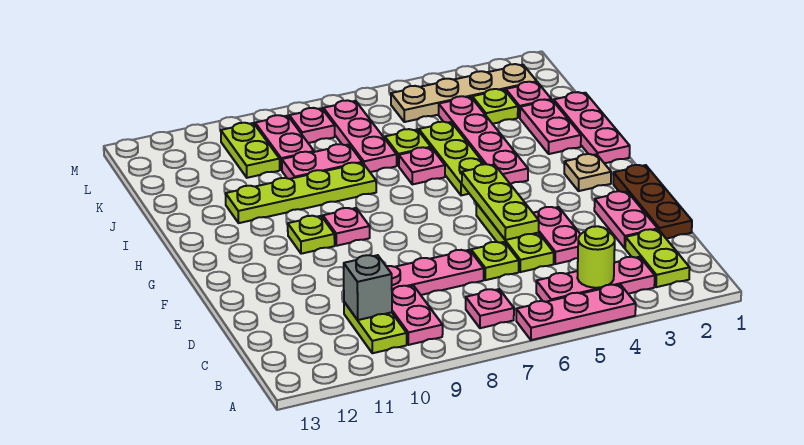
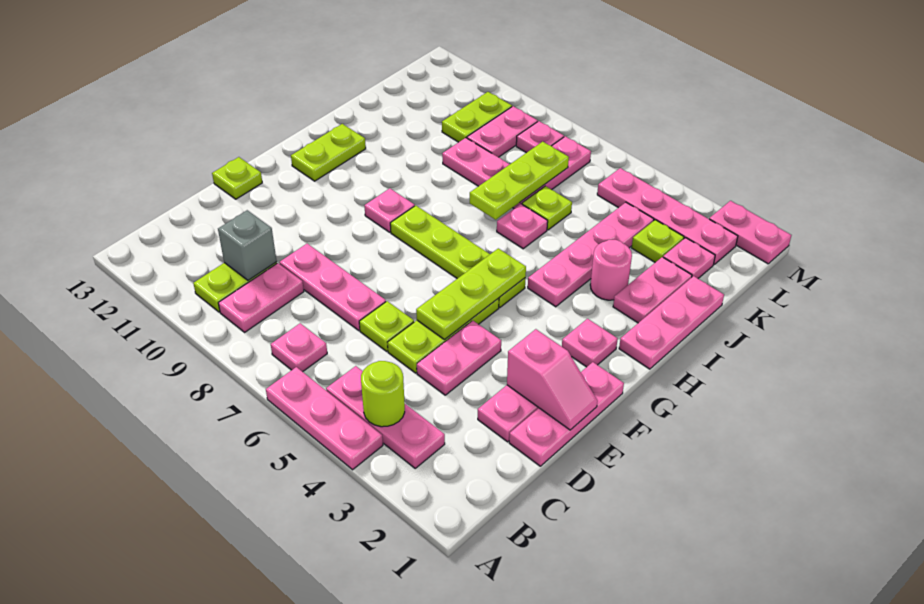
lime plate B2:C2 level 1 -> lime plate G12:H12 level 1
brown plate D1:F1 level 1 -> pink plate D1:F1 level 1
none -> pink slope E1:E2 level 2 top 2
tan plate G2 level 1 -> pink plate G2 level 1
lime plate G10 level 1 -> lime plate E13 level 1
lime plate H5:J5 level 1 -> lime plate I7:K7 level 2
none -> pink round brick I3 level 1
lime plate I8:I11 level 1 -> lime plate G5:G8 level 1
tan plate L2:L5 level 1 -> pink plate L2:L5 level 1
none -> pink plate M1:M2 level 1

